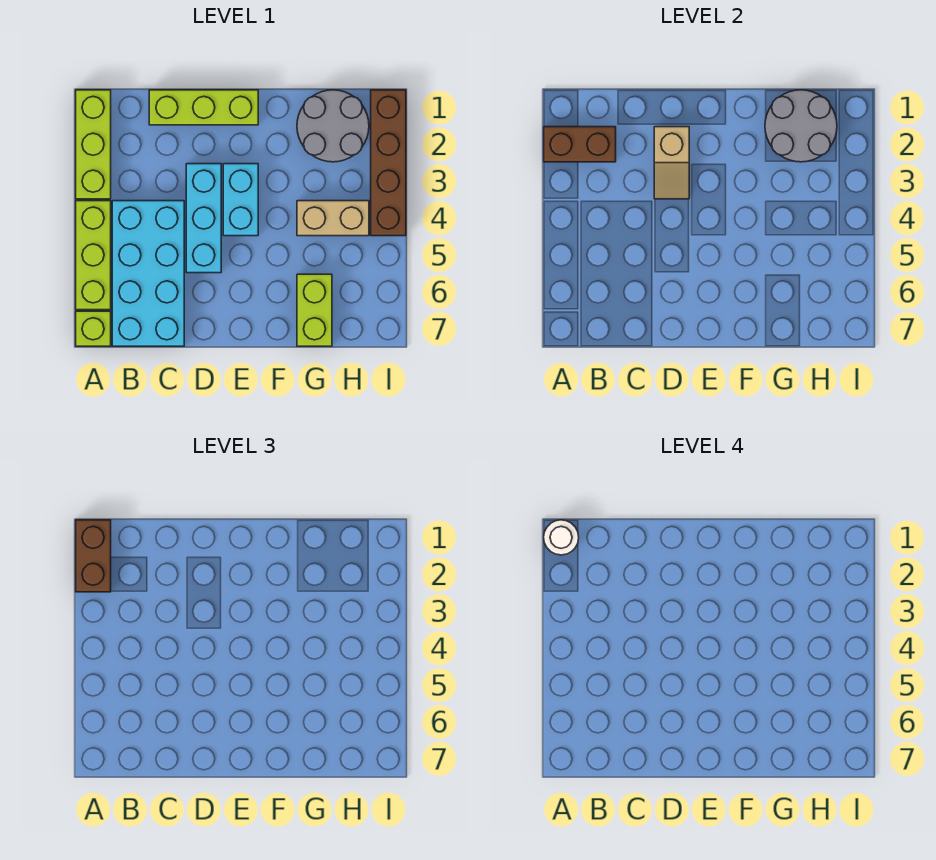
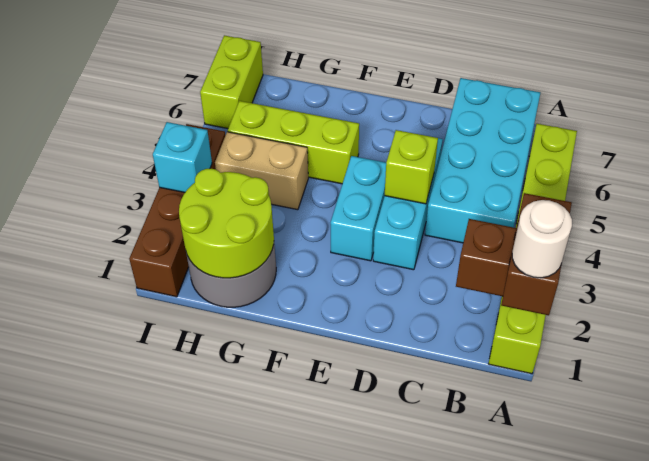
lime brick A7 level 1 -> lime brick D4 level 2
lime brick C1:E1 level 1 -> lime brick F5:H5 level 1
tan slope D2:D3 level 2 top 2 -> none
grey round brick G1:H2 level 2 -> lime round brick G1:H2 level 2
lime brick G6:G7 level 1 -> lime brick I6:I7 level 1
none -> cyan brick I3 level 2

